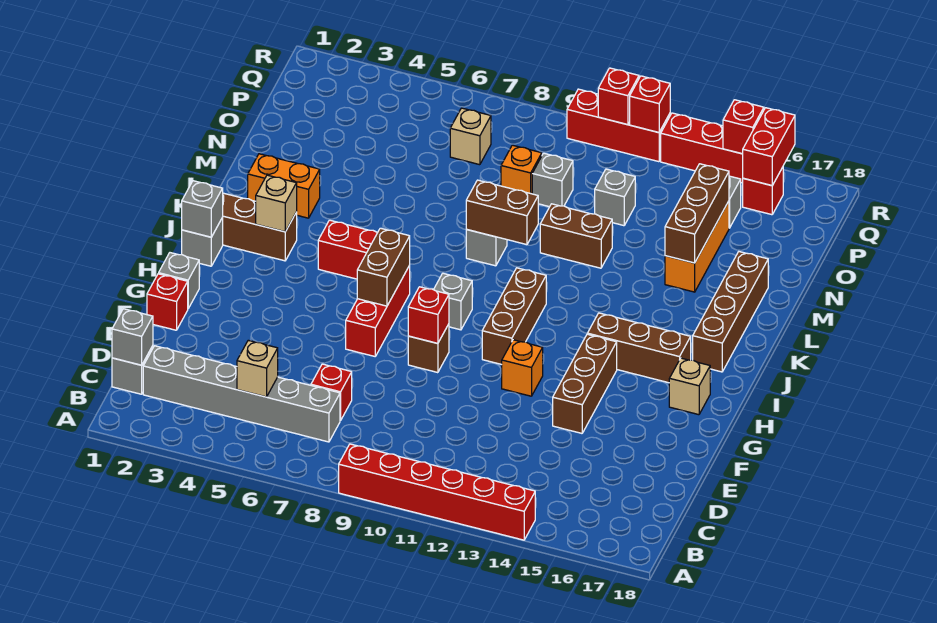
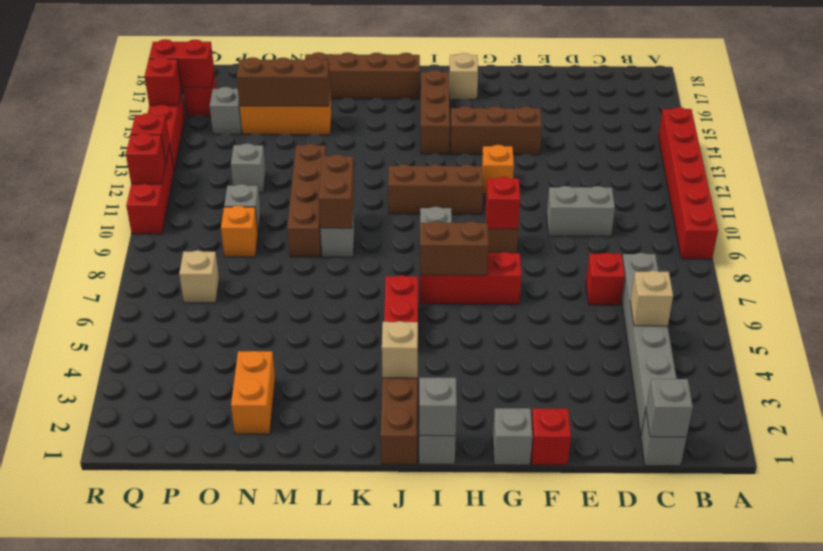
none -> grey brick D10:E10 level 1
orange brick L2:L3 level 1 -> orange brick N2:N3 level 1
brown brick M11:M12 level 1 -> brown brick M9:M12 level 1

